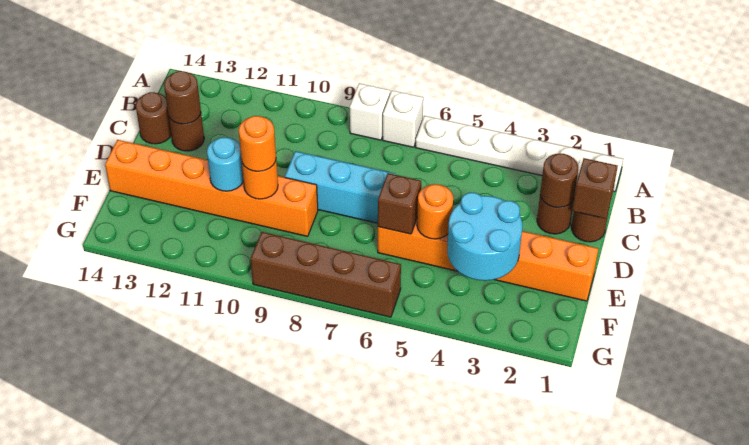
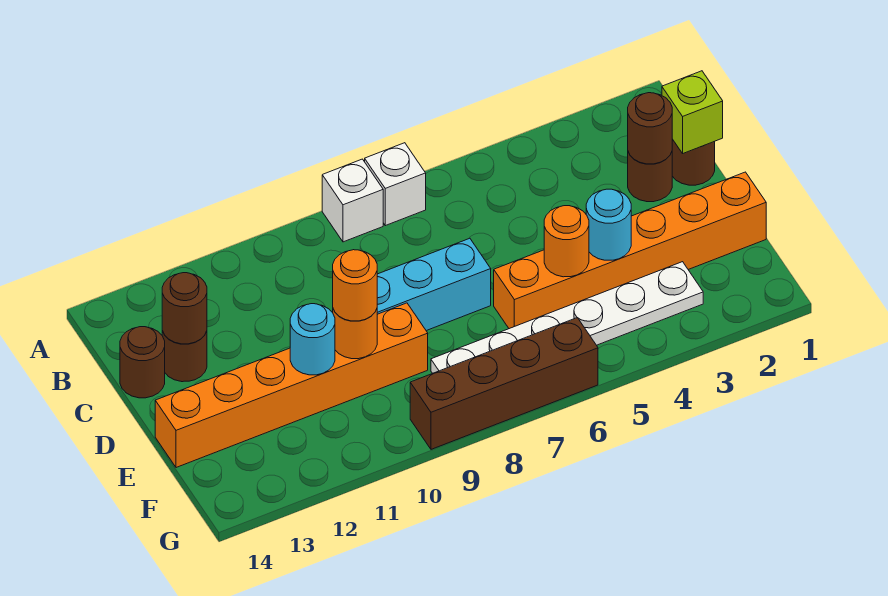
white plate A1:A6 level 1 -> white plate F3:F8 level 1
brown brick C1 level 2 -> lime brick C1 level 2
cyan round brick E3:F4 level 2 -> cyan round brick E4 level 2
brown brick E6 level 2 -> none

